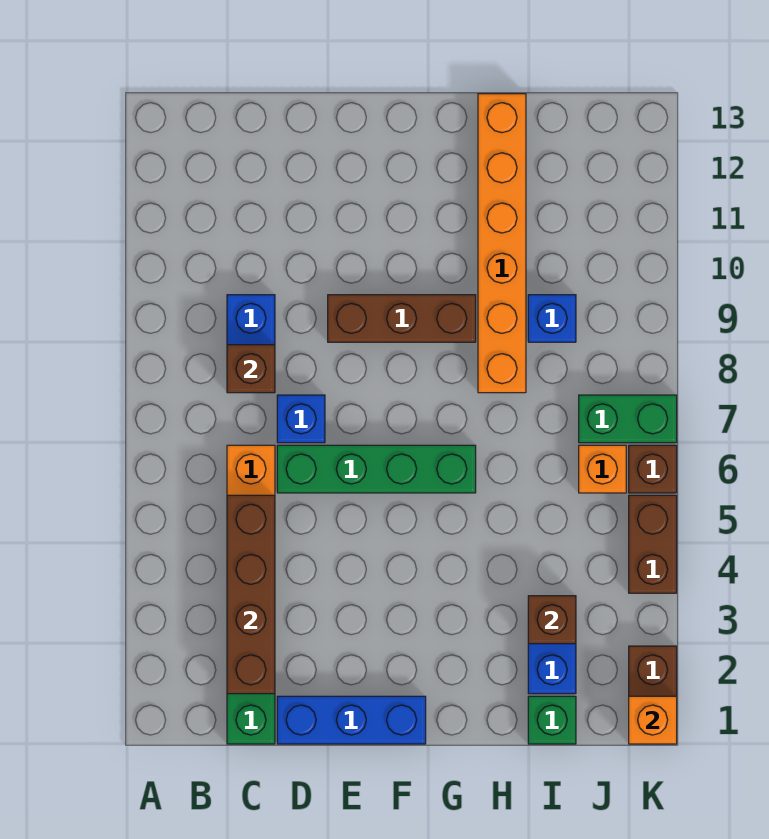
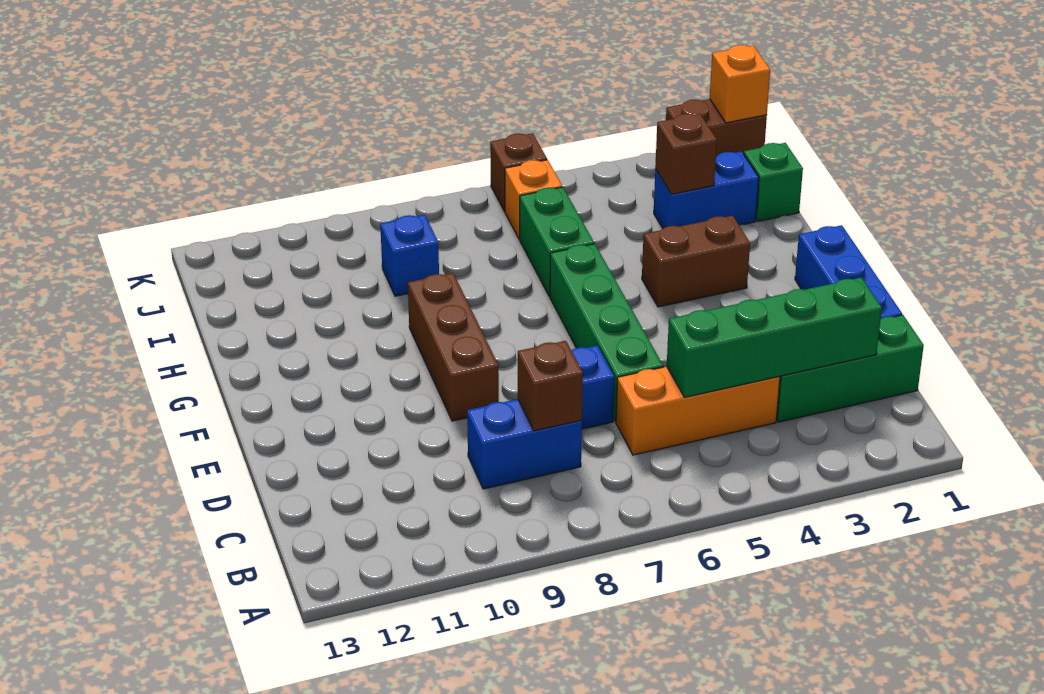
brown brick C2:C5 level 2 -> green brick C2:C5 level 2
orange brick H8:H13 level 1 -> none
green brick J7:K7 level 1 -> green brick H6:I6 level 1
brown brick K4:K5 level 1 -> brown brick G3:G4 level 1

